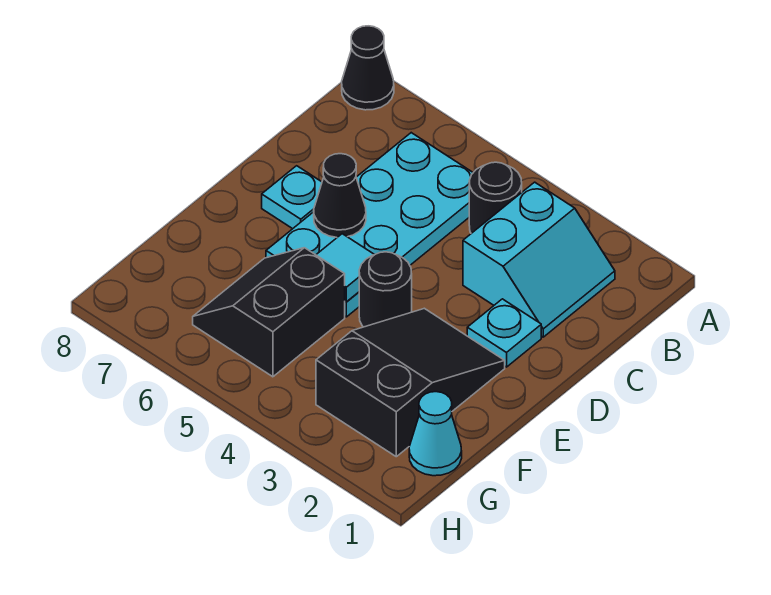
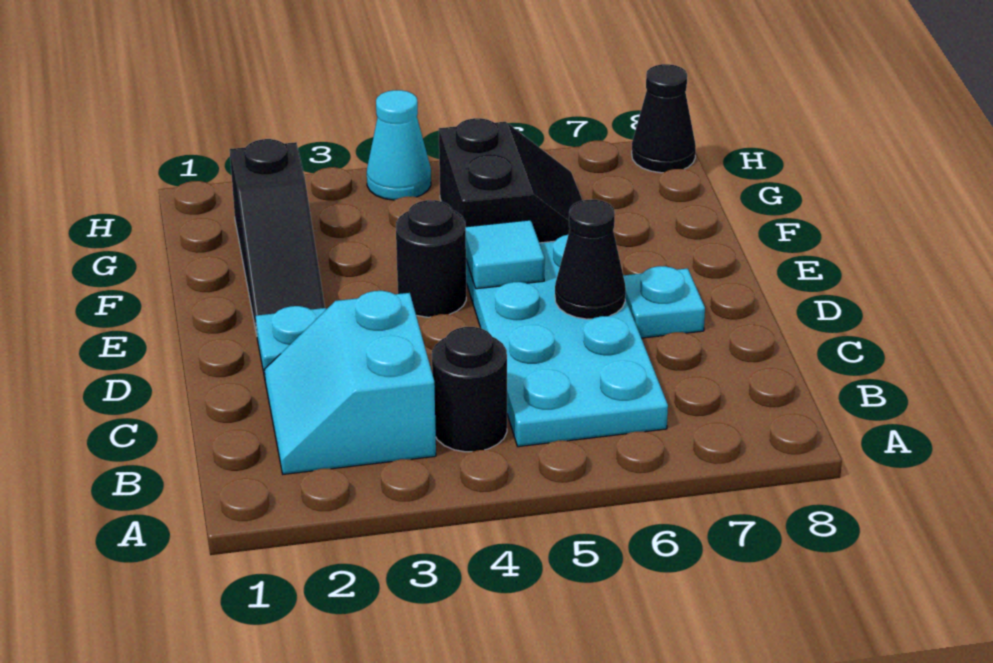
black cone A8 level 1 -> black cone H8 level 1
black slope E2:G3 level 1 top G -> black slope E2:G2 level 1 top G
cyan cone G1 level 1 -> cyan cone H4 level 1

